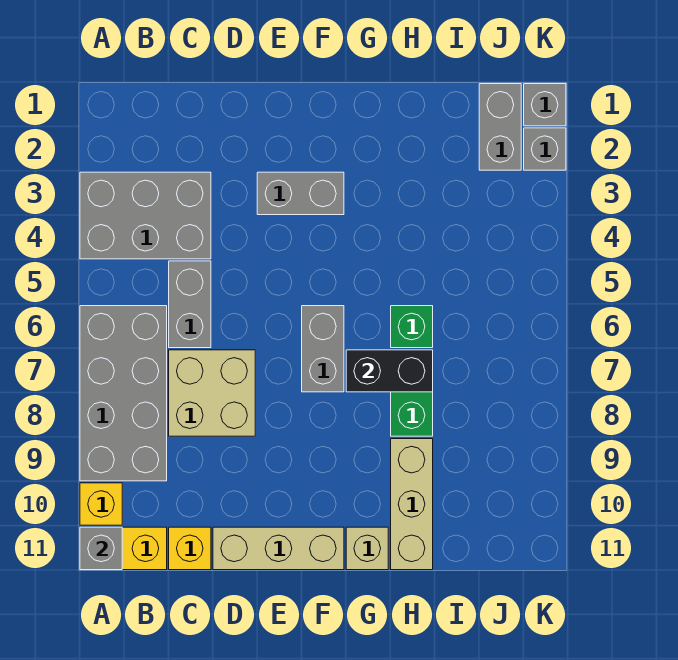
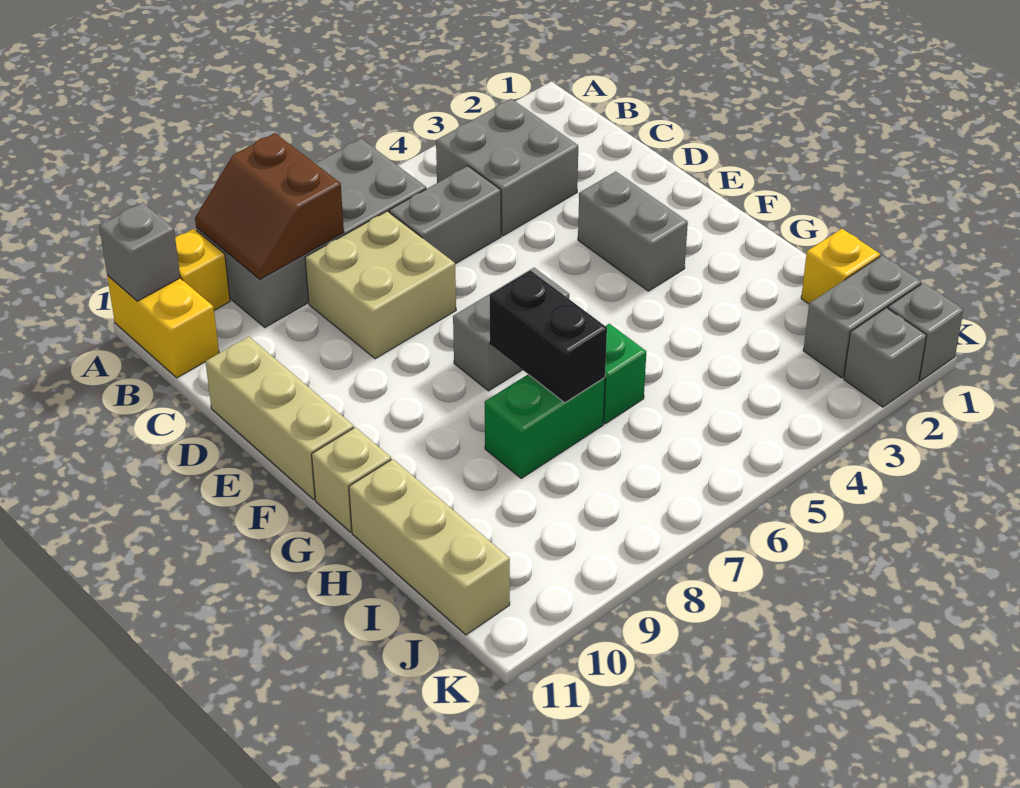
grey brick A3:C4 level 1 -> grey brick B3:C4 level 1
none -> brown slope A8:B9 level 2 top 8
yellow brick C11 level 1 -> yellow brick I1 level 1
tan brick H9:H11 level 1 -> tan brick H11:J11 level 1

